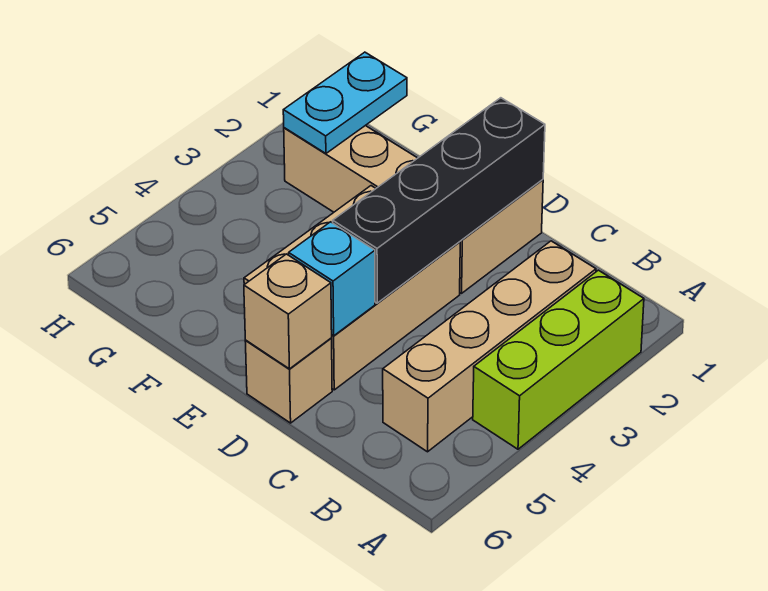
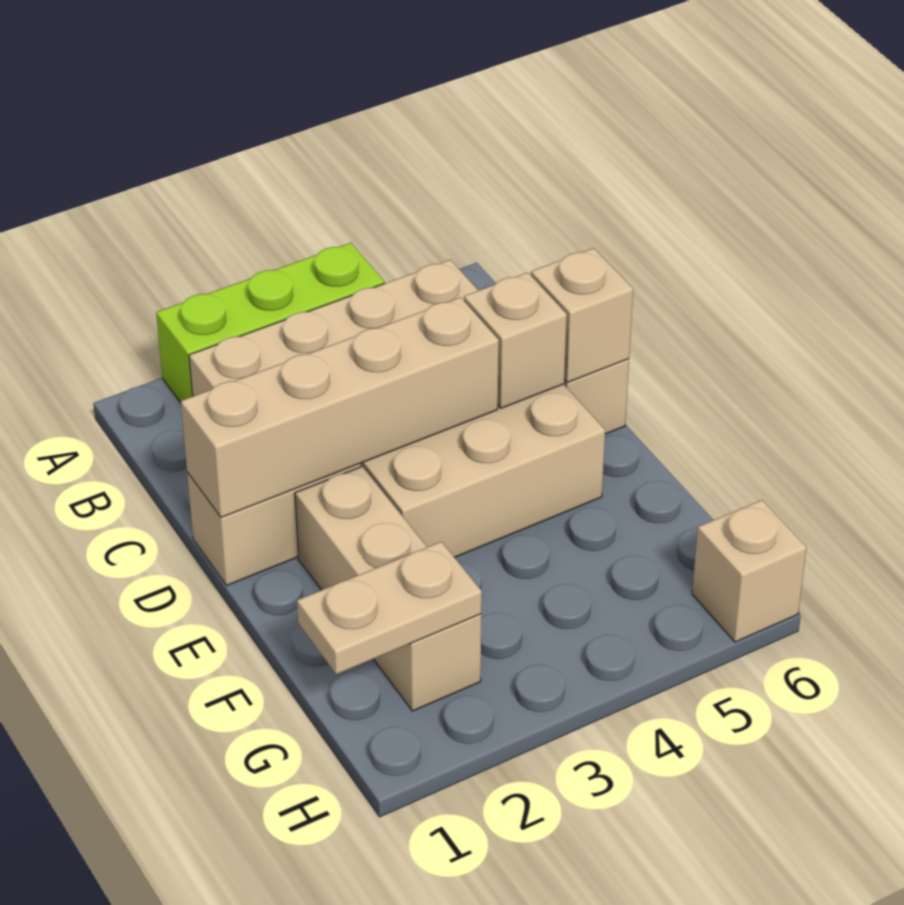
black brick D1:D4 level 2 -> tan brick D1:D4 level 2
cyan brick D5 level 2 -> tan brick D5 level 2
cyan plate G1:G2 level 2 -> tan plate G1:G2 level 2
none -> tan brick H6 level 1

